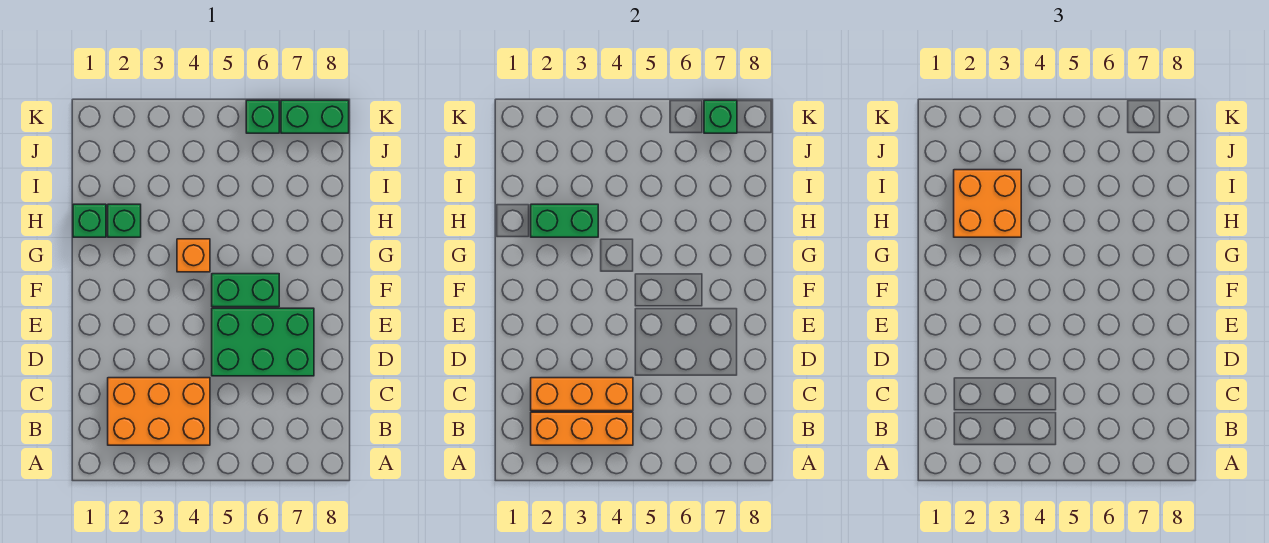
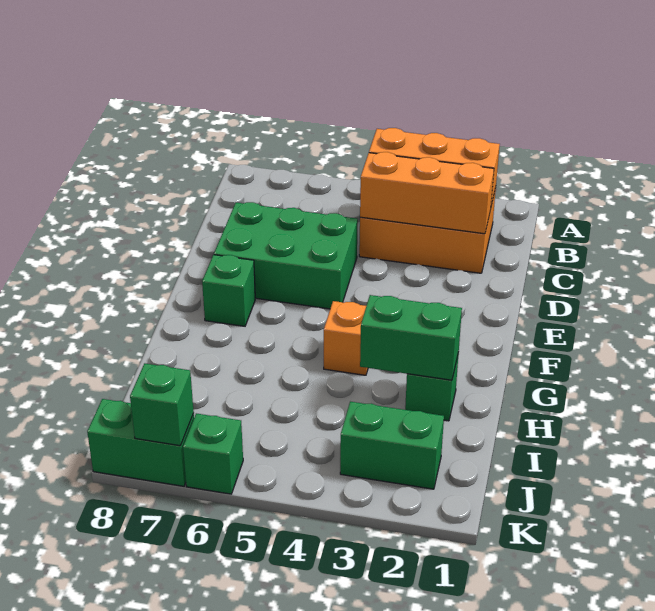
green brick F5:F6 level 1 -> green brick J2:J3 level 1
green brick H1 level 1 -> green brick F7 level 1
orange brick H2:I3 level 3 -> none

